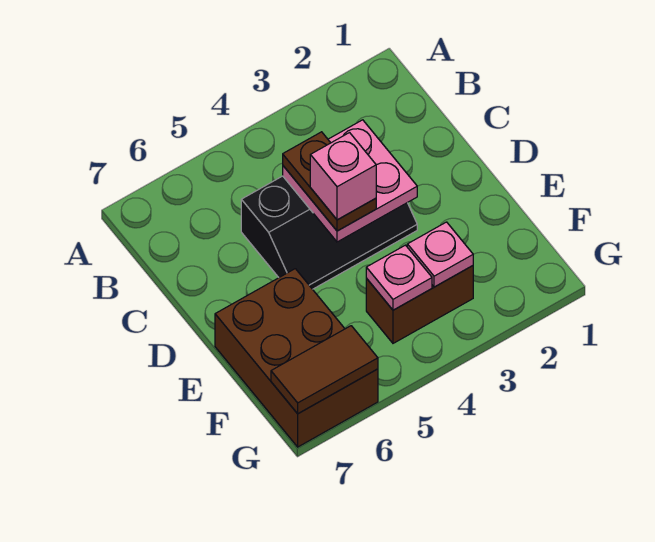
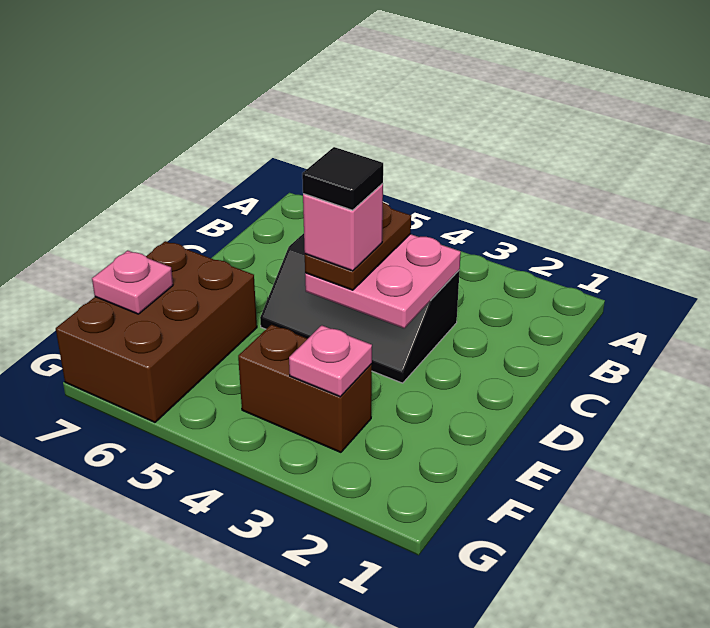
none -> black tile D4 level 5
pink plate F4 level 2 -> pink plate F7 level 2
brown tile G6:G7 level 2 -> none

